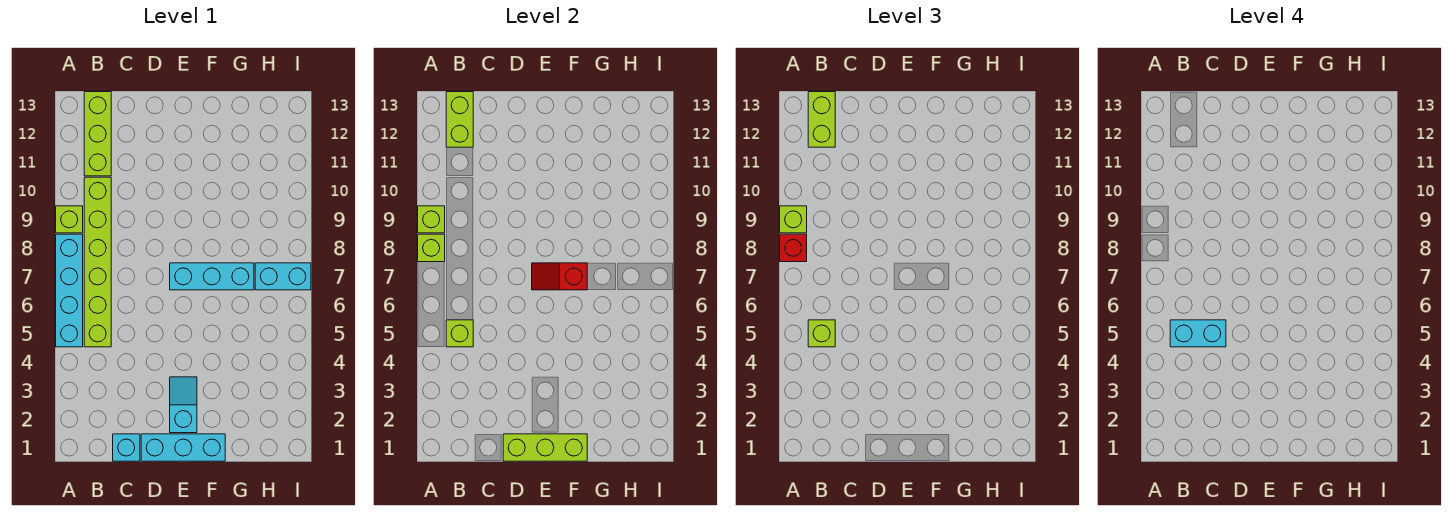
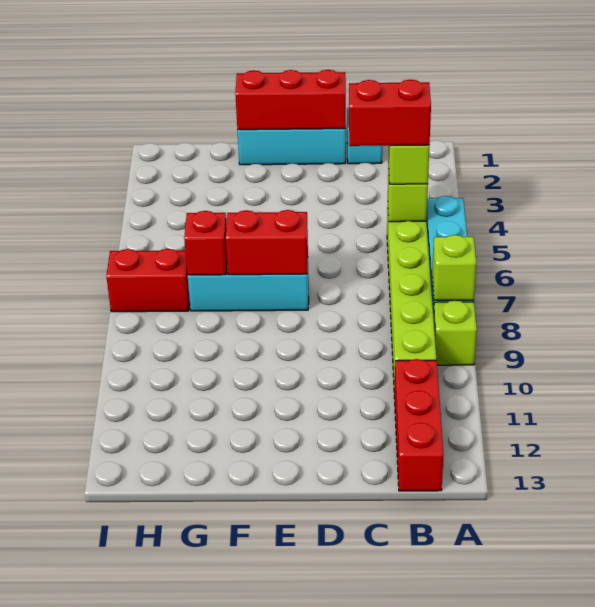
red brick A8 level 3 -> red brick G7 level 2
lime brick A9 level 2 -> none
lime brick A9 level 3 -> none
cyan brick B5:C5 level 4 -> red brick B5:C5 level 4
lime brick B11:B13 level 1 -> red brick B11:B13 level 1
lime brick B12:B13 level 2 -> none
lime brick B12:B13 level 3 -> none
lime brick D1:F1 level 2 -> red brick D1:F1 level 2
cyan slope E2:E3 level 1 top 2 -> none
red slope E7:F7 level 2 top F -> red brick E7:F7 level 2
cyan brick H7:I7 level 1 -> red brick H7:I7 level 1

